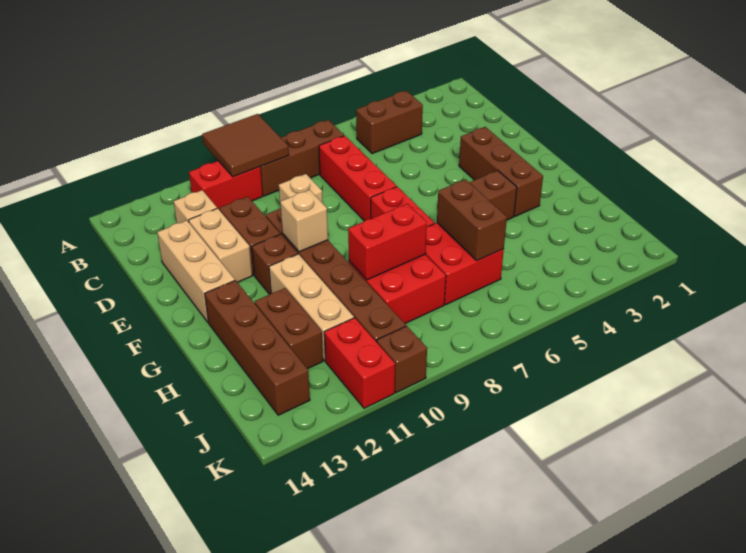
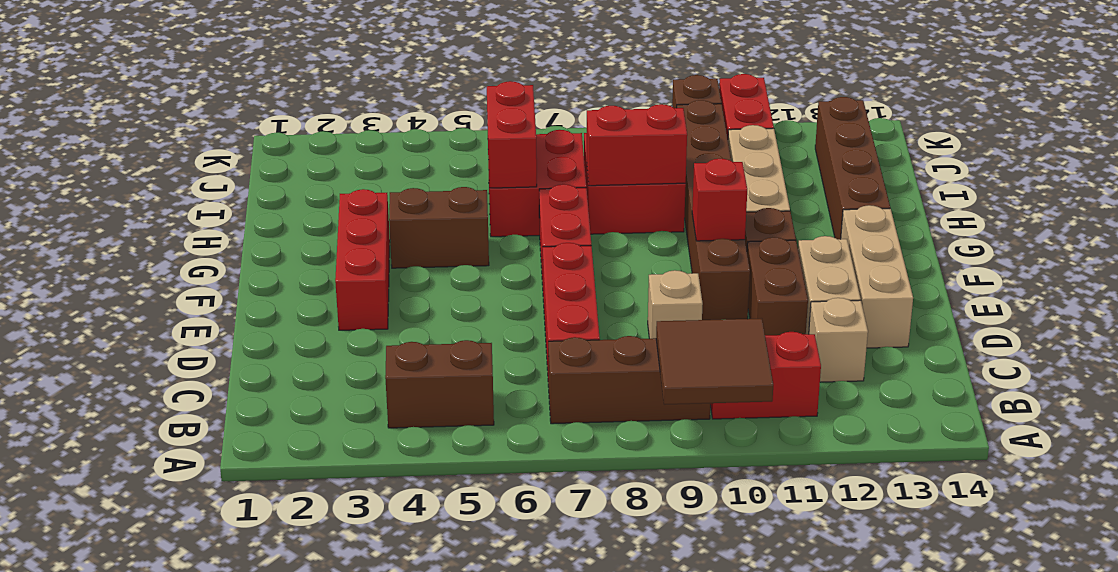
brown brick E3:G3 level 1 -> red brick E3:G3 level 1
tan brick F10 level 2 -> red brick F10 level 2
brown brick H6:I6 level 2 -> red brick H6:I6 level 2
brown brick H12:I12 level 1 -> none

